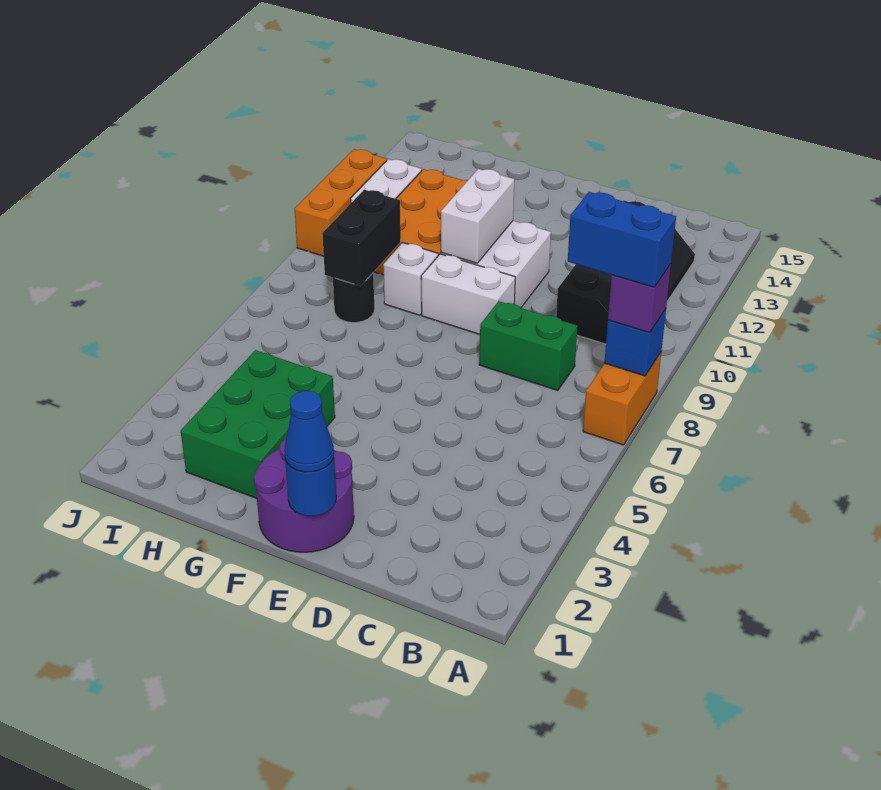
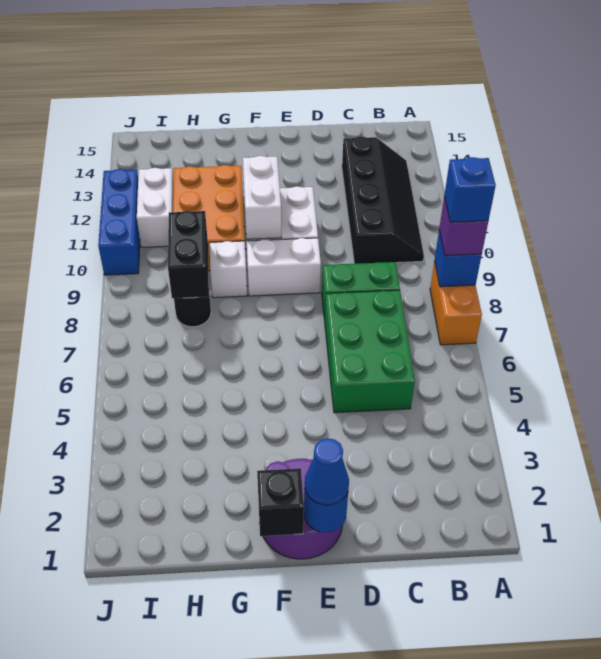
blue brick A8:B8 level 4 -> blue brick A8 level 4
none -> black brick F1 level 2
green brick G2:H4 level 1 -> green brick C5:D7 level 1
orange brick J10:J12 level 1 -> blue brick J10:J12 level 1

